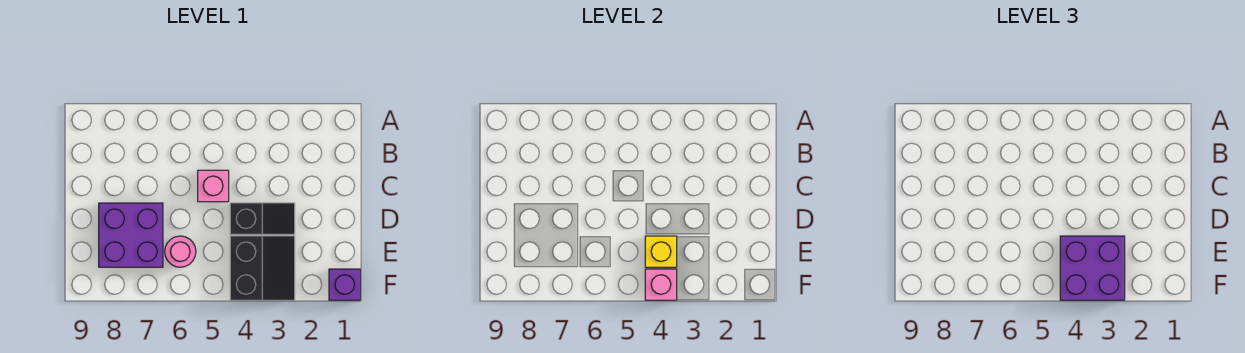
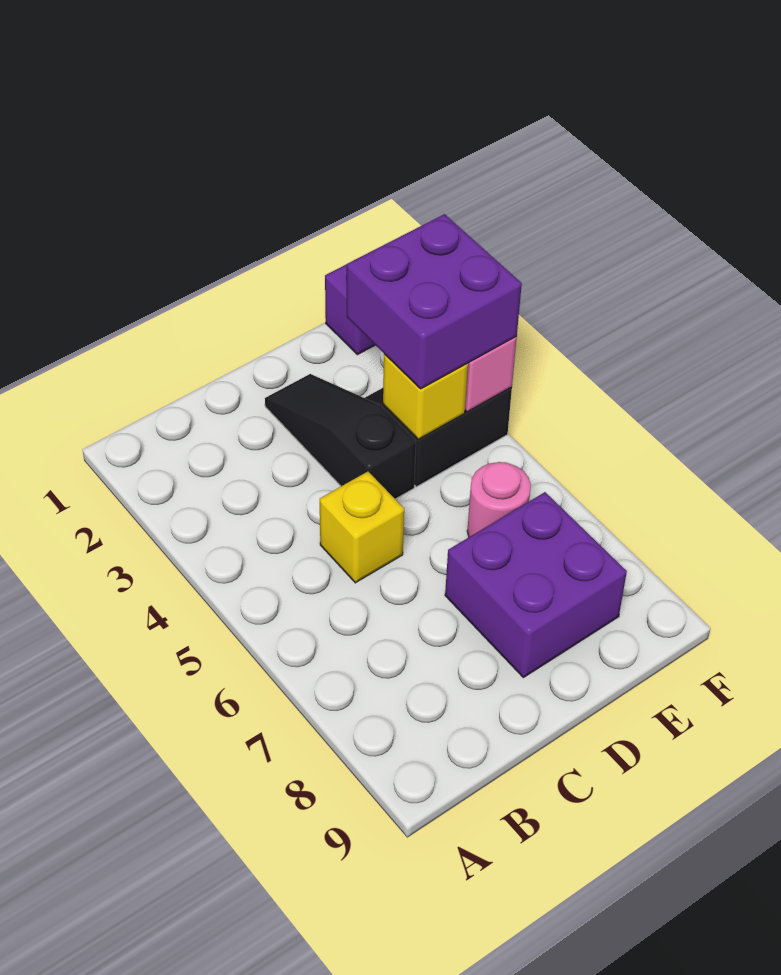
pink brick C5 level 1 -> yellow brick C5 level 1
black slope D3:D4 level 1 top 4 -> black slope D2:D4 level 1 top 4

